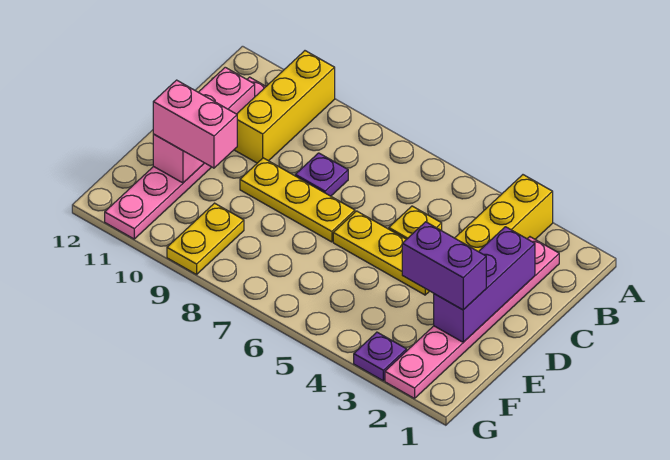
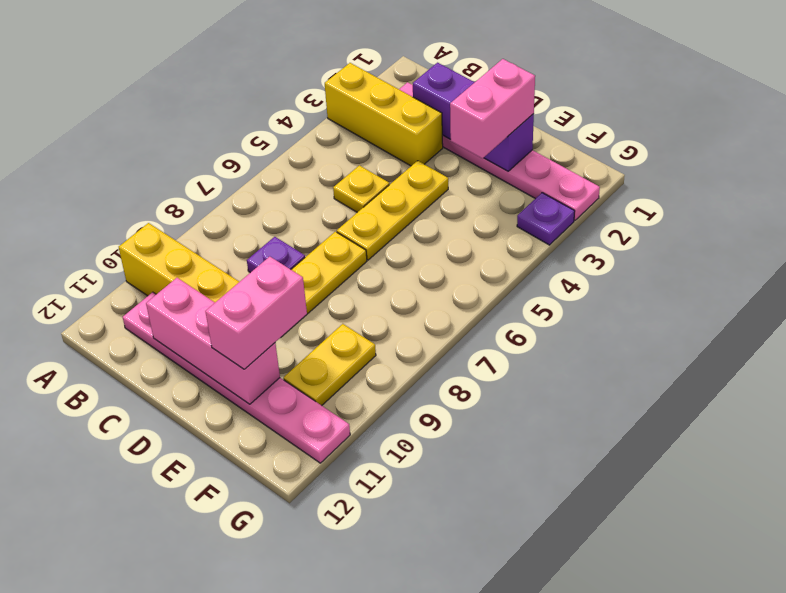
purple brick E2:E3 level 3 -> pink brick E2:E3 level 3
yellow plate F9:G9 level 1 -> yellow plate F9:F10 level 1

